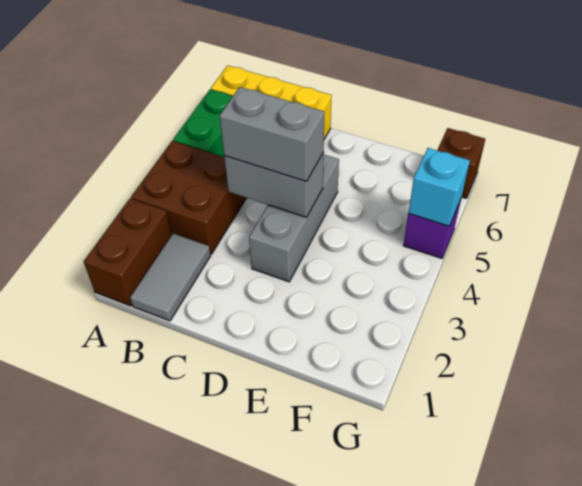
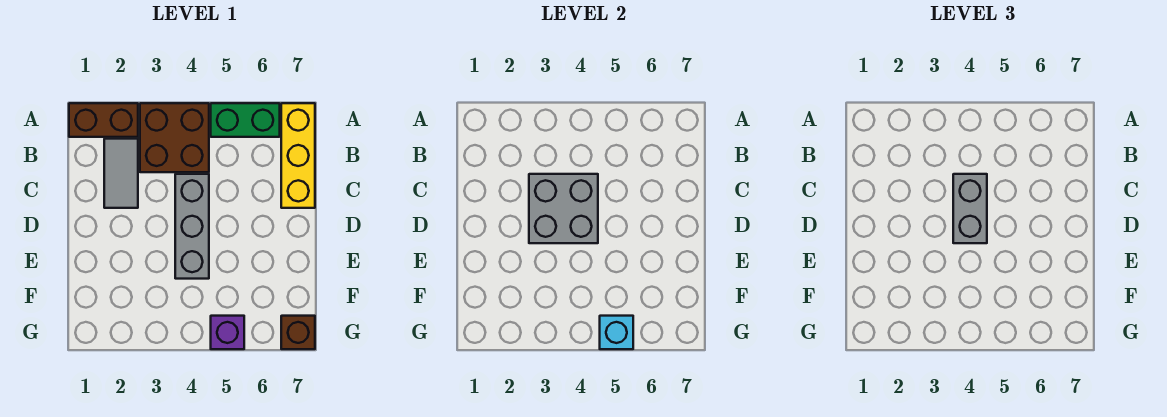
grey tile B1:B2 level 1 -> grey tile B2:C2 level 1
grey brick C4:D4 level 2 -> grey brick C3:D4 level 2
grey brick D3:D5 level 1 -> grey brick C4:E4 level 1

